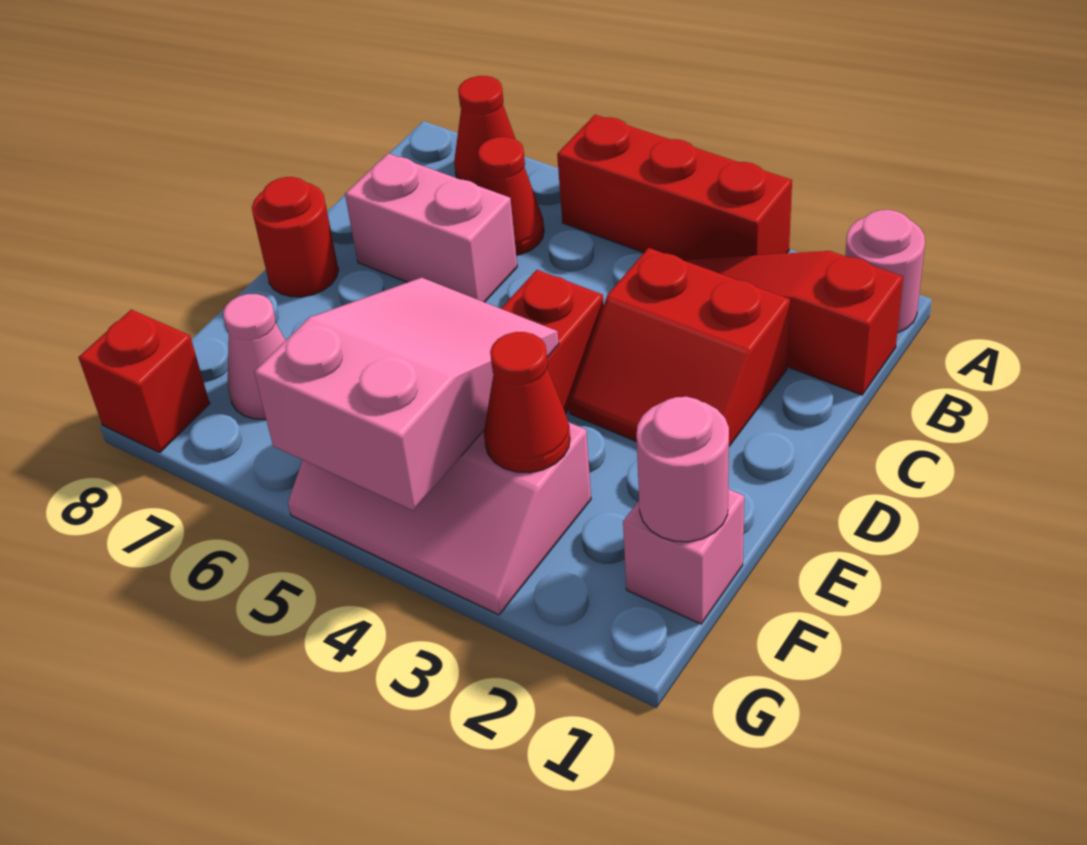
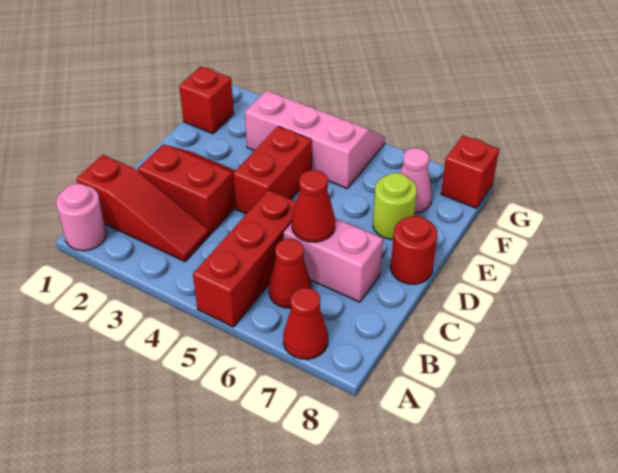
red brick A3:A5 level 1 -> red brick A5:C5 level 1
pink slope E4:G5 level 2 top G -> none
none -> lime round brick E7 level 1
pink brick F1 level 1 -> red brick F1 level 1
pink round brick F1 level 2 -> none
red cone F3 level 2 -> red cone C6 level 2

